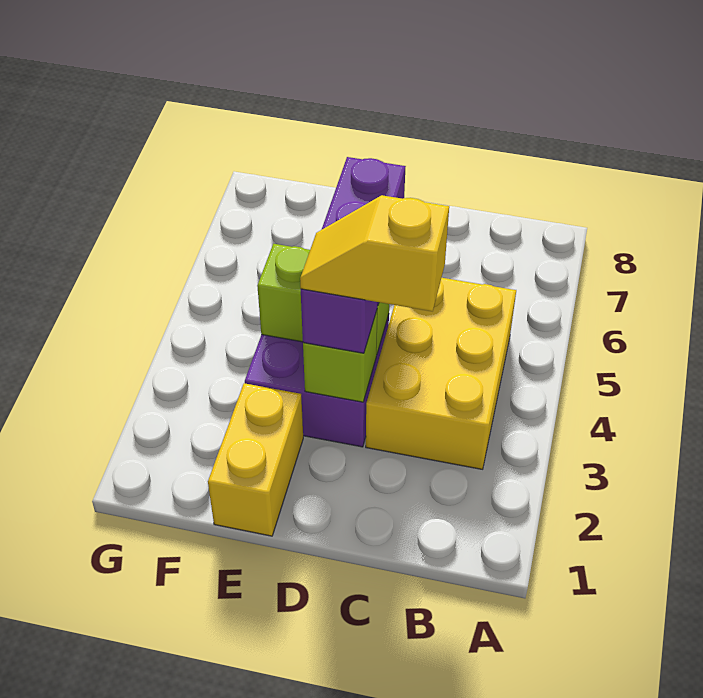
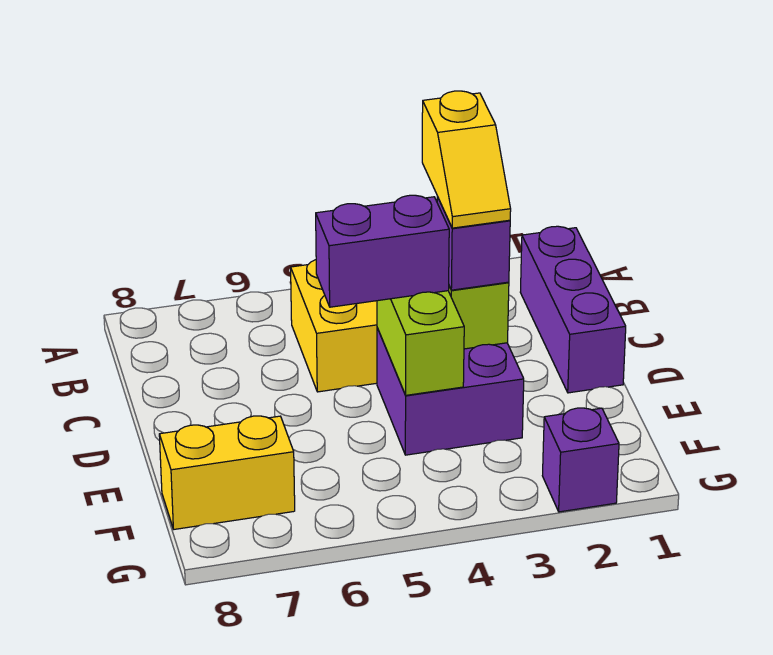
none -> purple brick B1:D1 level 1
yellow brick E1:E2 level 1 -> yellow brick F7:F8 level 1
none -> purple brick G2 level 1

